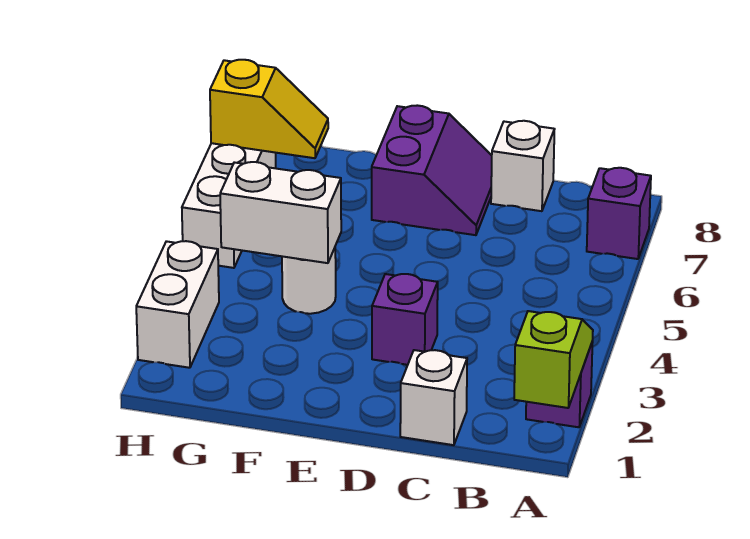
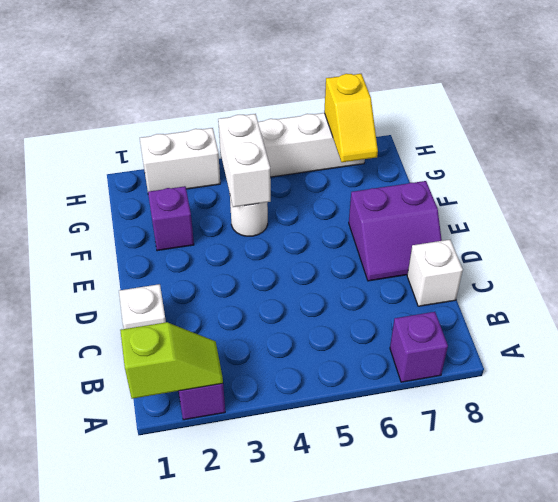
purple brick D3 level 1 -> purple brick F2 level 1

